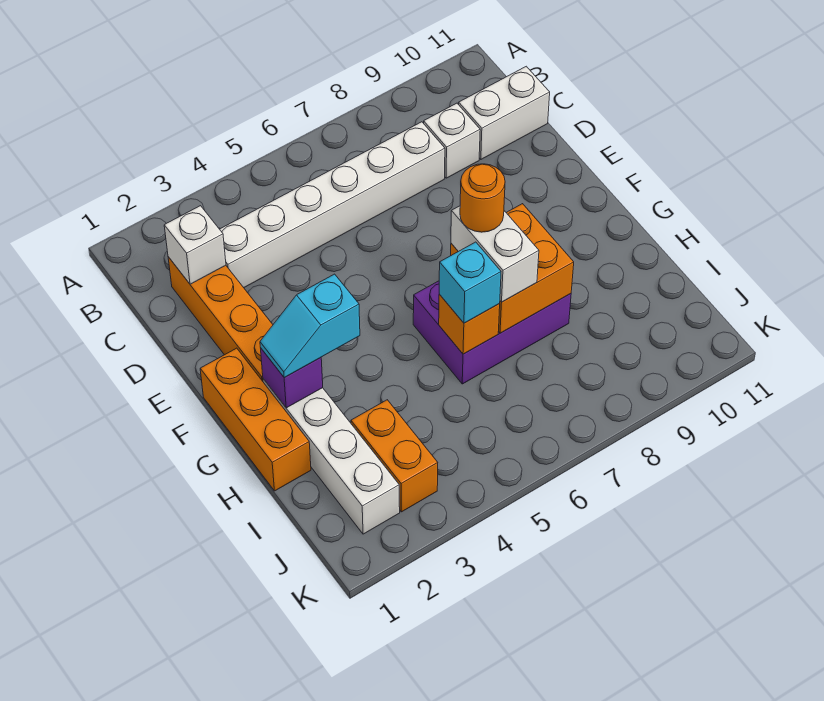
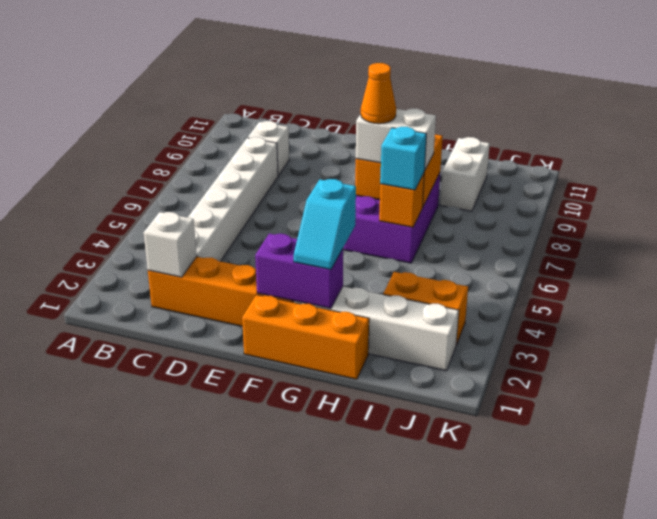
white brick C10:C11 level 1 -> white brick I9:I10 level 1
purple brick G2 level 2 -> purple brick F2:G2 level 2
orange round brick G7 level 4 -> orange cone G7 level 4

